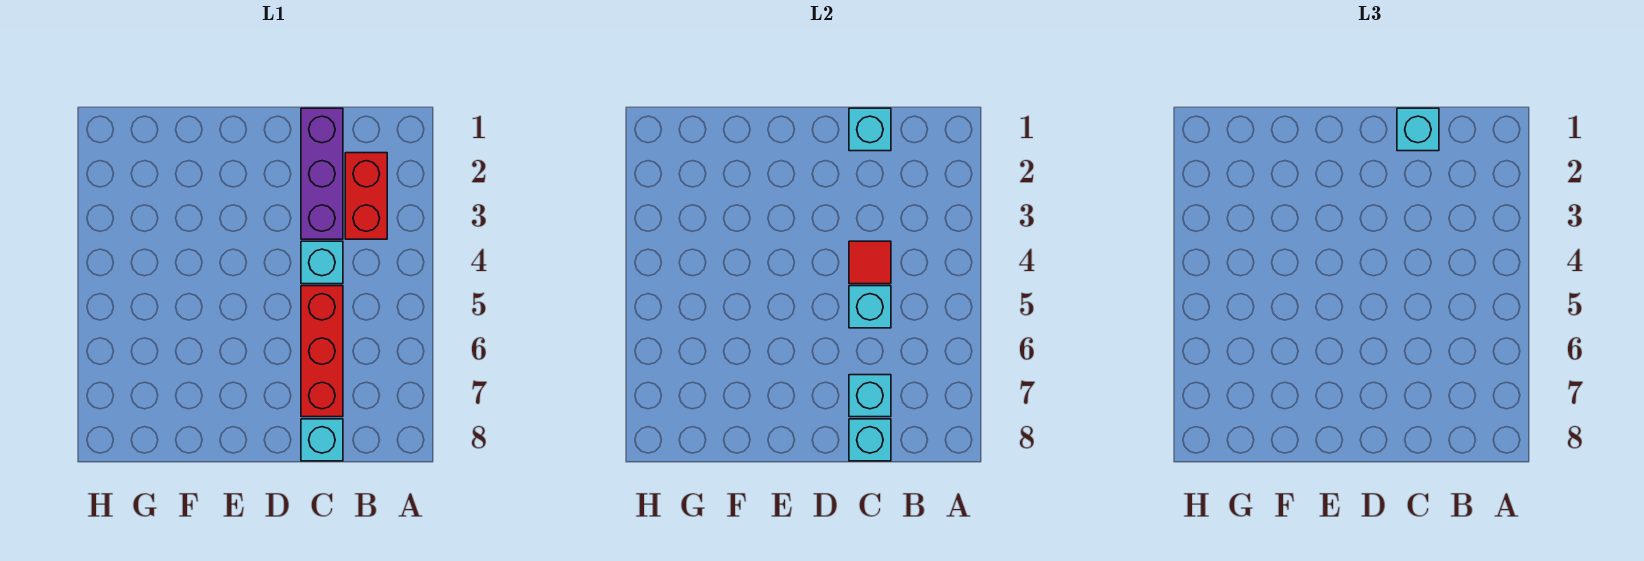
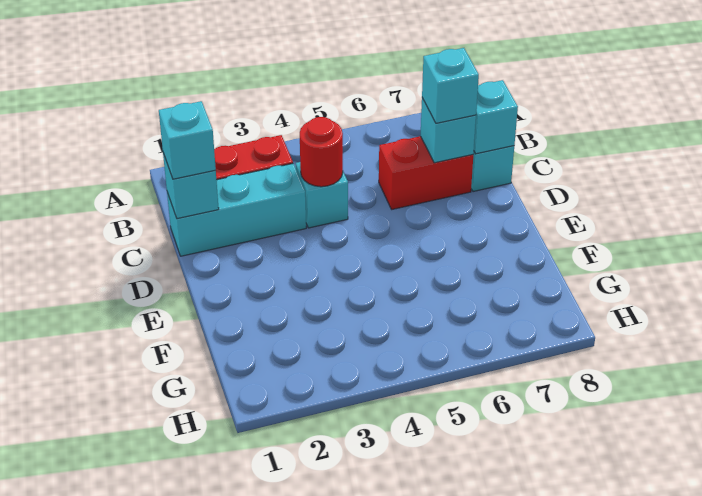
purple brick C1:C3 level 1 -> cyan brick C1:C3 level 1
red tile C4 level 2 -> red round brick C4 level 2
red brick C5:C7 level 1 -> red brick C6:C7 level 1
cyan brick C5 level 2 -> cyan brick C7 level 3

